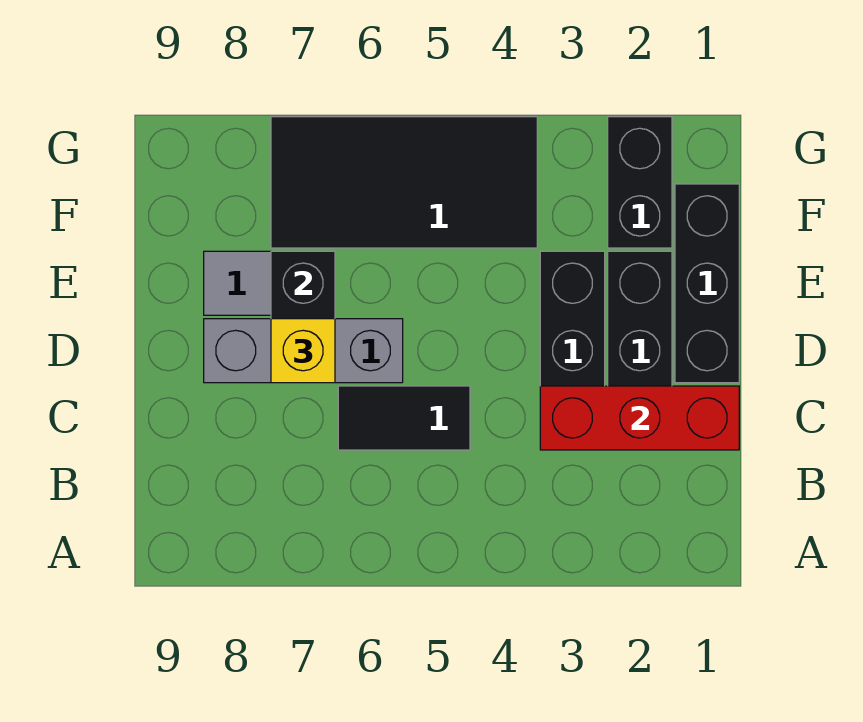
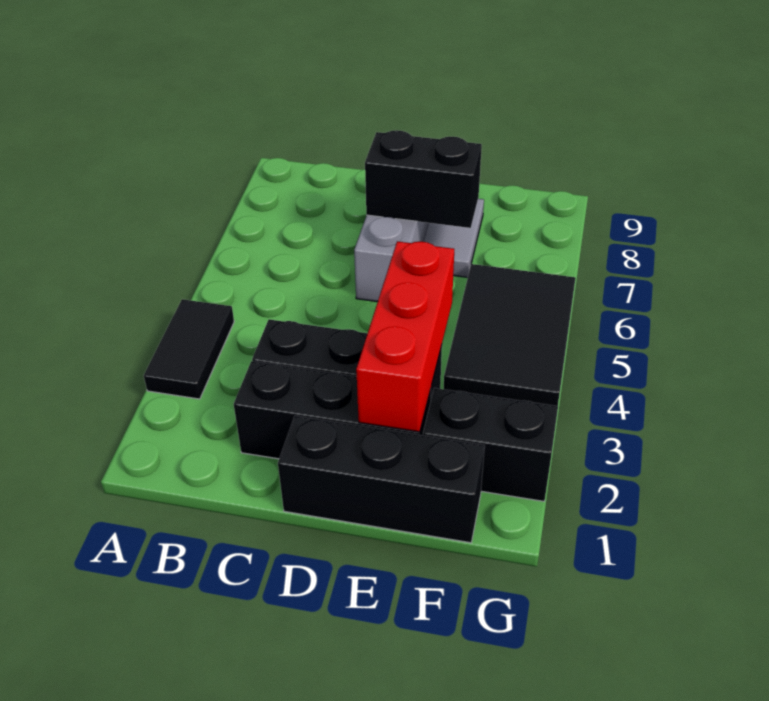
red brick C1:C3 level 2 -> red brick E2:E4 level 2
black tile C5:C6 level 1 -> black tile A3:A4 level 1
yellow brick D7 level 3 -> none
black tile F4:G7 level 1 -> black tile F4:G6 level 1

